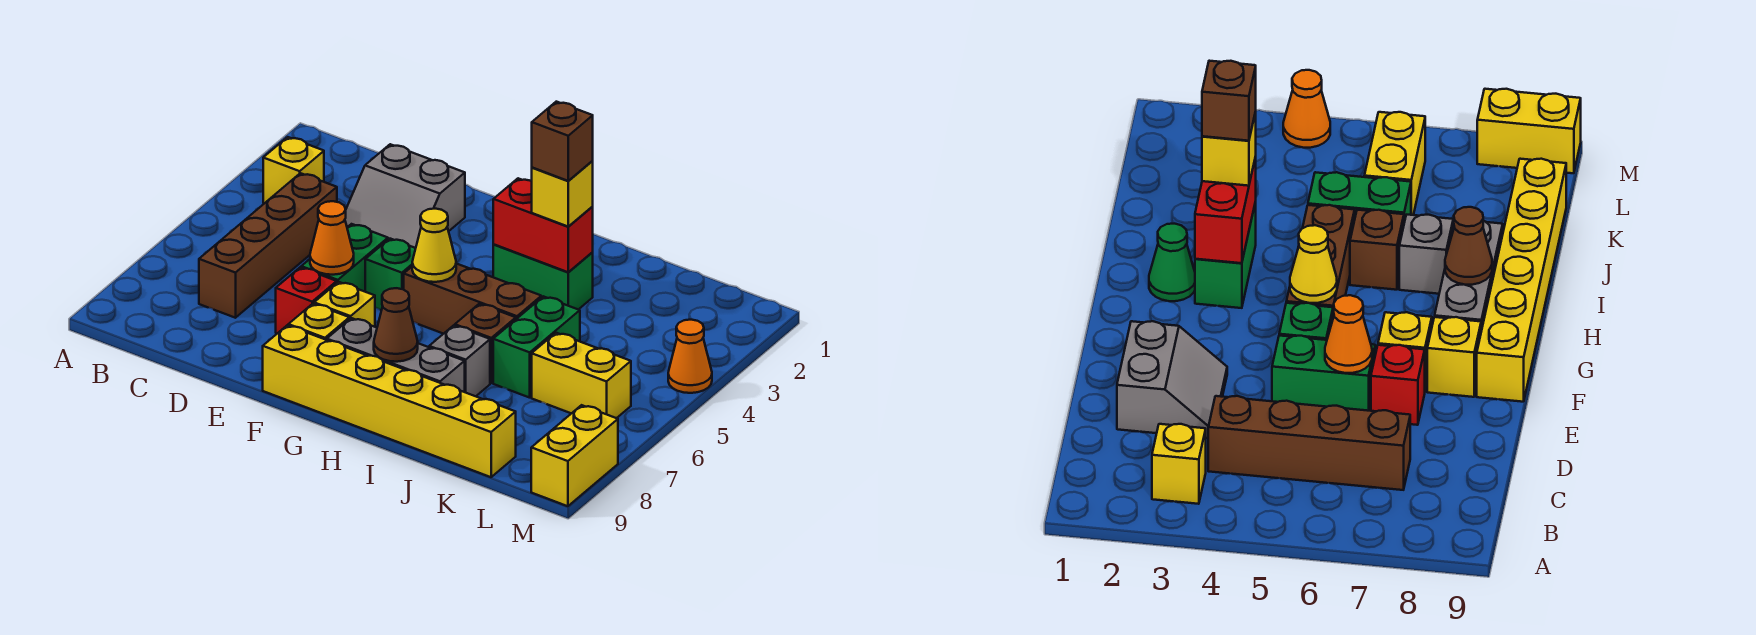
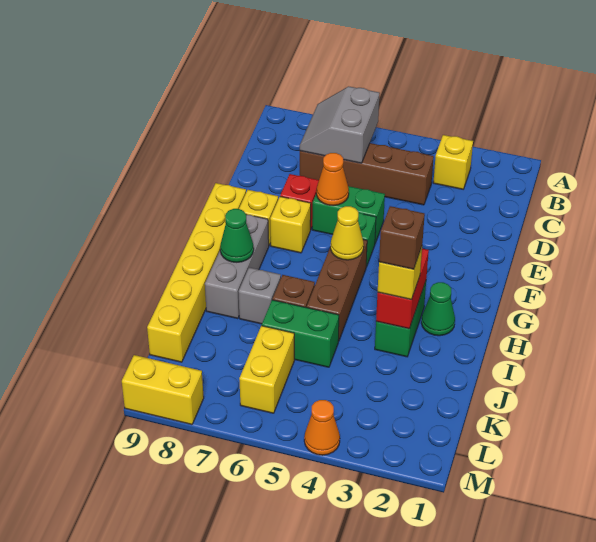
grey slope D2:E3 level 1 top 2 -> grey slope B6:C7 level 2 top 6
brown cone H8 level 2 -> green cone H8 level 2

